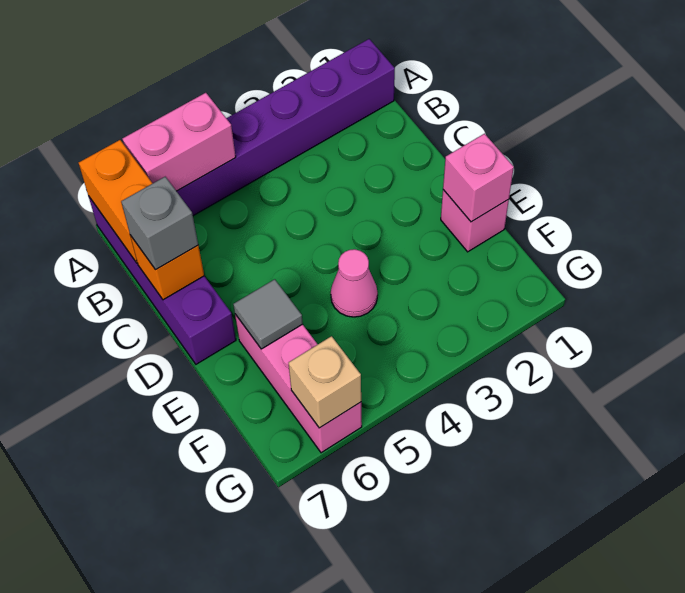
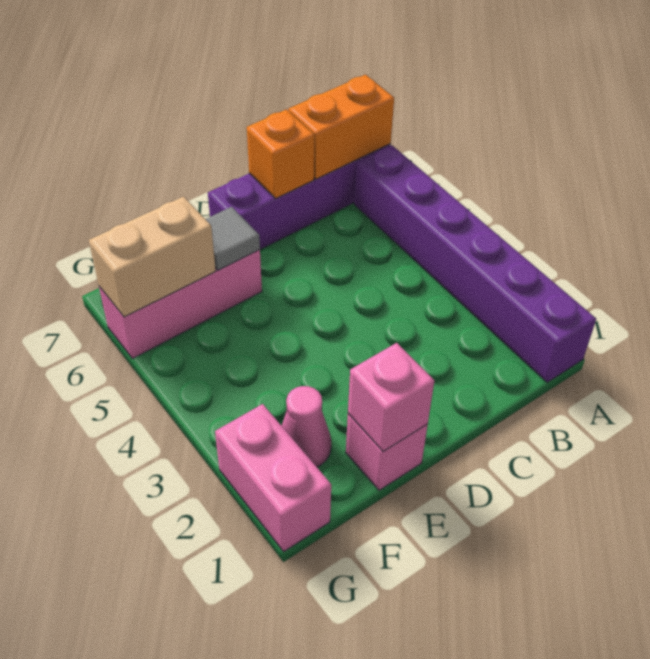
pink brick A5:A6 level 2 -> pink brick G1:G2 level 1
grey brick C7 level 3 -> none
pink cone E4 level 1 -> pink cone F2 level 1
tan brick G6 level 2 -> tan brick F6:G6 level 2

